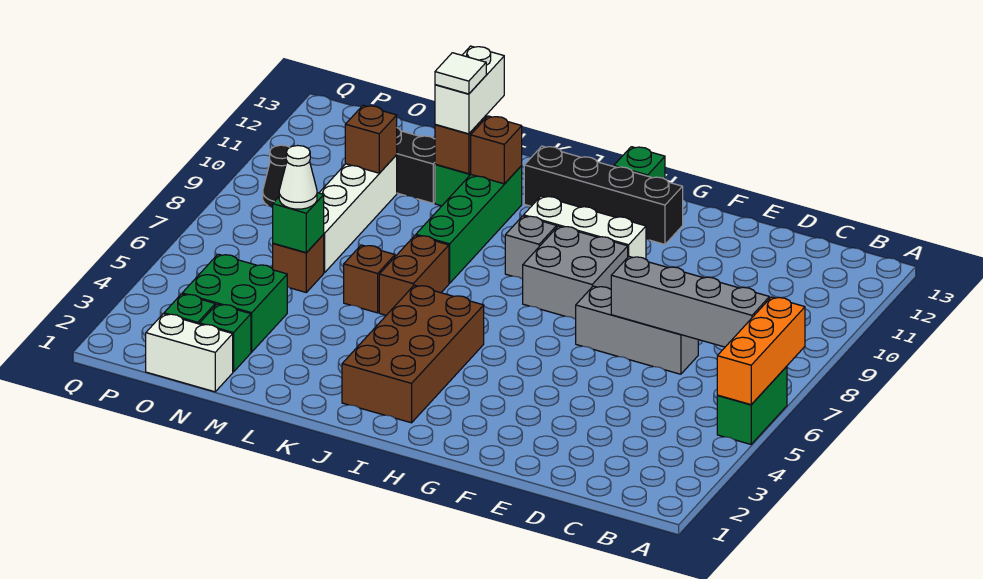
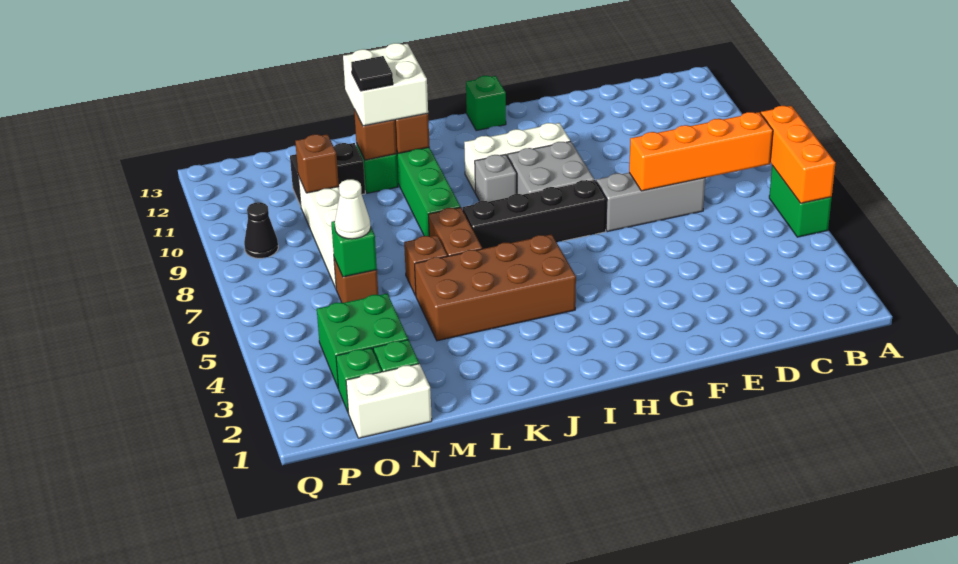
grey brick B7:E7 level 2 -> orange brick B7:E7 level 2
black brick G12:J12 level 1 -> black brick G7:J7 level 1
brown brick I2:J5 level 1 -> brown brick I4:L5 level 1
white brick L11:L12 level 3 -> white brick K11:L12 level 3
white tile L11 level 4 -> black tile L11 level 4

